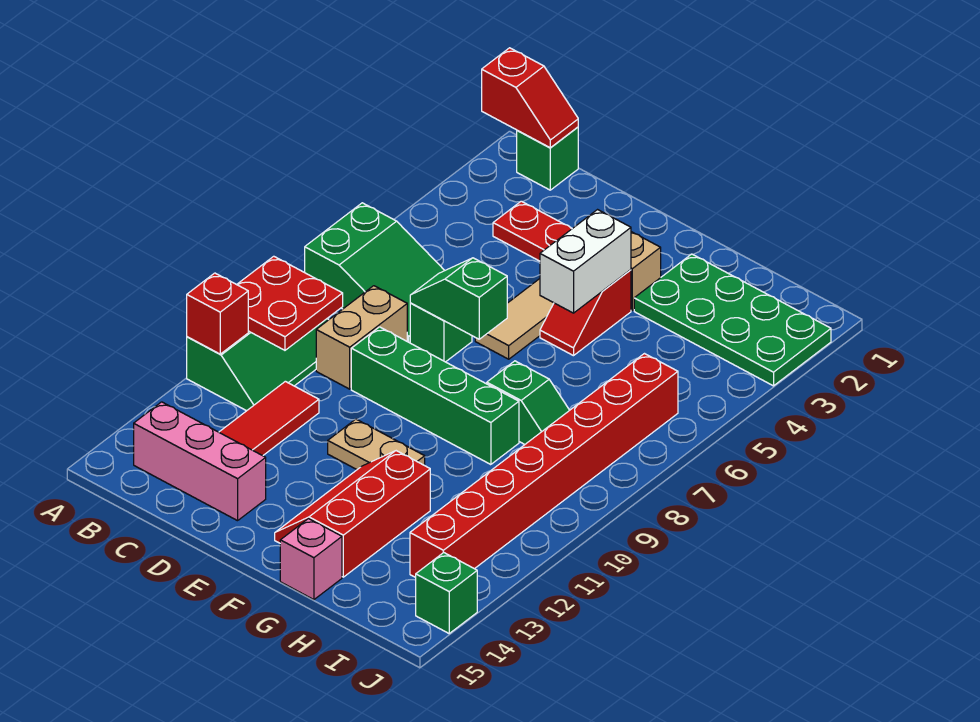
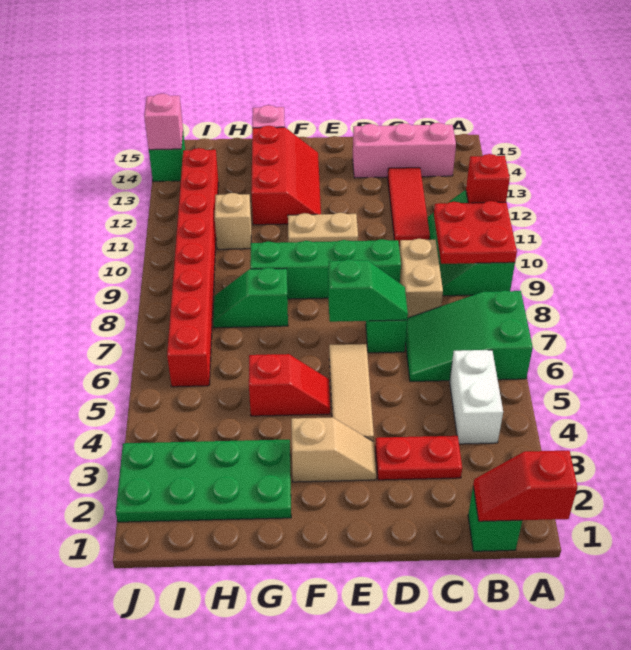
red slope F4:F5 level 1 top 4 -> red slope F5:G5 level 1 top G
white brick F4:F5 level 2 -> white brick B4:B5 level 1
none -> tan brick H11 level 1
none -> pink brick J14 level 2

